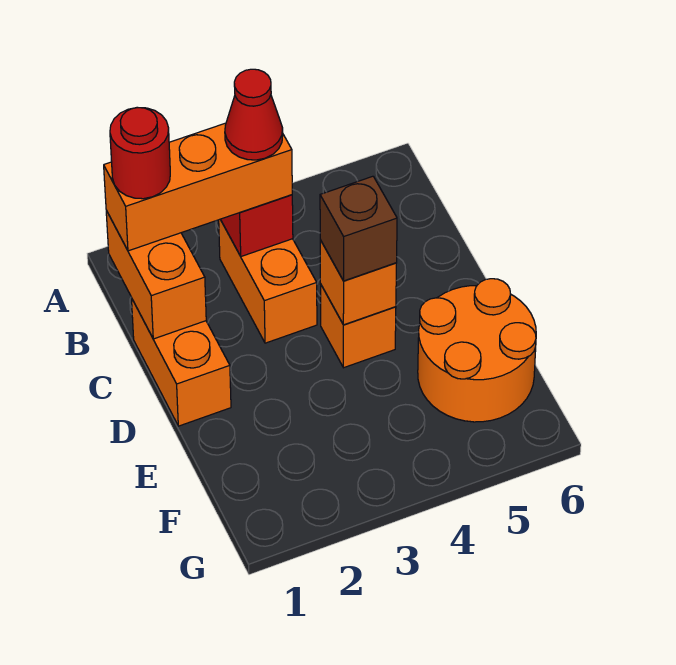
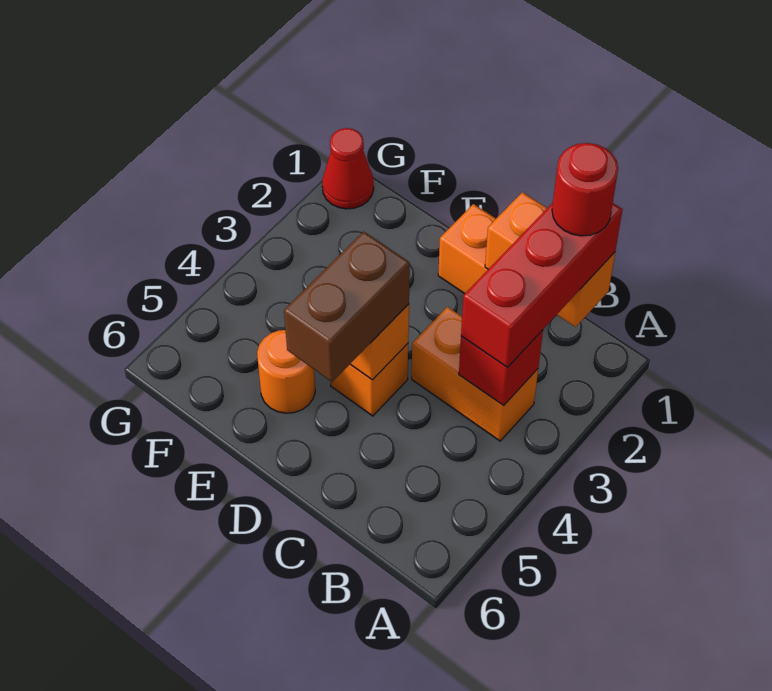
orange brick B1:B3 level 3 -> red brick B1:B3 level 3
red cone B3 level 4 -> red cone G1 level 1
brown brick D4 level 3 -> brown brick D4:D5 level 3
orange round brick E5:F6 level 1 -> orange round brick E5 level 1

